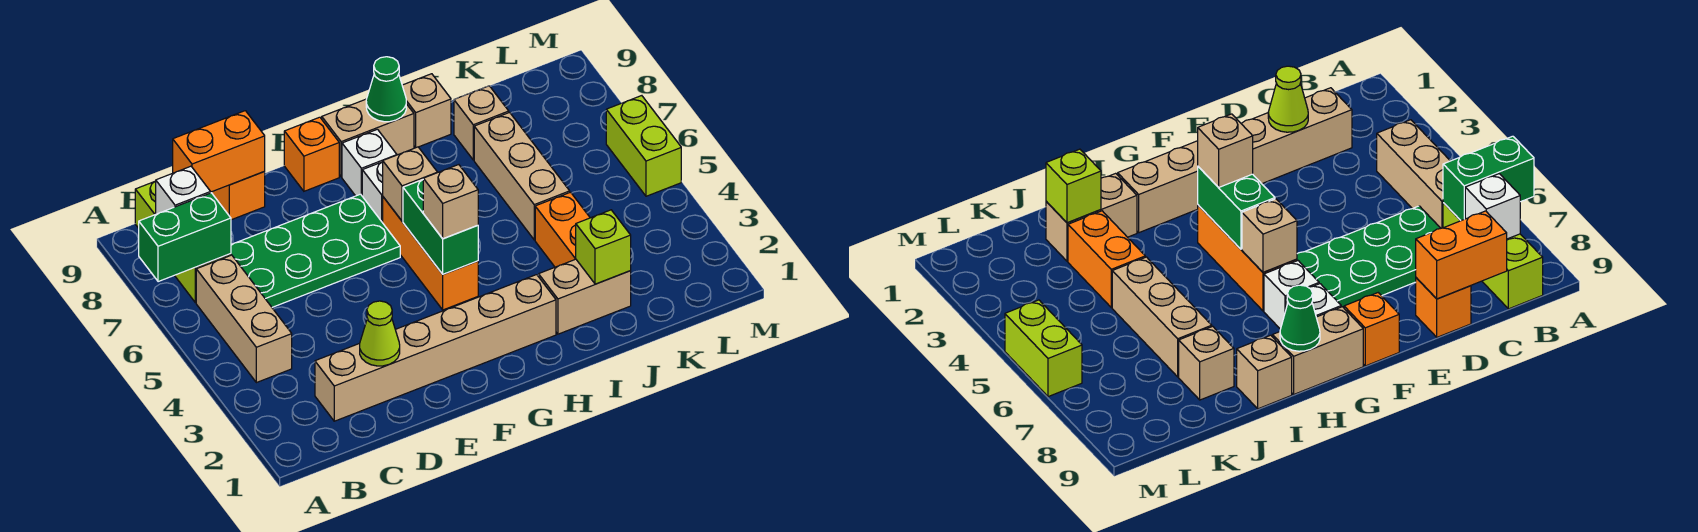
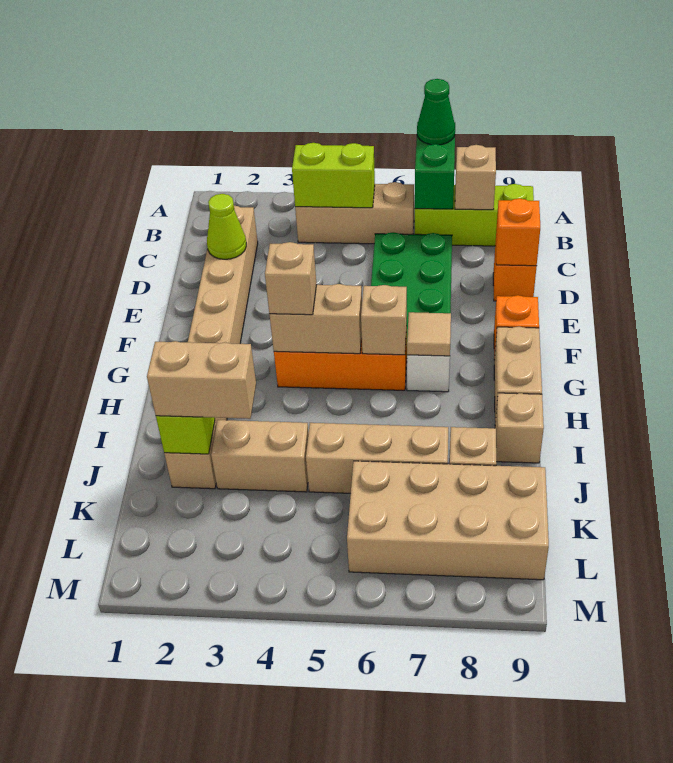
white brick B8 level 2 -> tan brick B8 level 2
orange brick C9:D9 level 2 -> orange brick D9 level 2
green brick G4:G5 level 2 -> tan brick G4:G5 level 2
none -> tan tile G7 level 2
white brick G8 level 1 -> none
green cone H9 level 2 -> green cone A7 level 3
none -> tan brick J2:J3 level 3
orange brick J3:J4 level 1 -> tan brick J3:J4 level 1
none -> tan brick K6:L9 level 1
lime brick M5:M6 level 1 -> lime brick B4:B5 level 2

